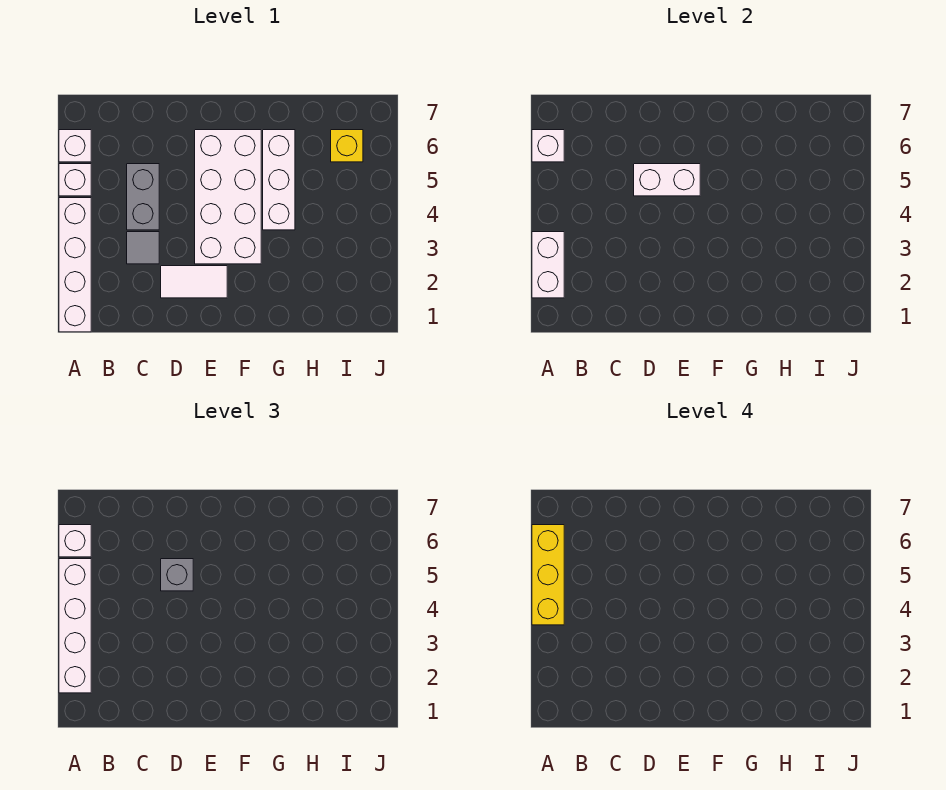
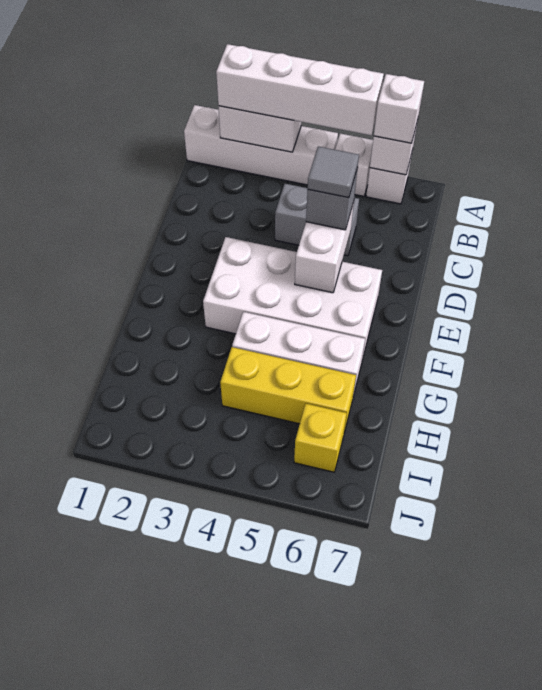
yellow brick A4:A6 level 4 -> yellow brick H4:H6 level 1
grey tile C3 level 1 -> grey tile D5 level 4
white tile D2:E2 level 1 -> none

